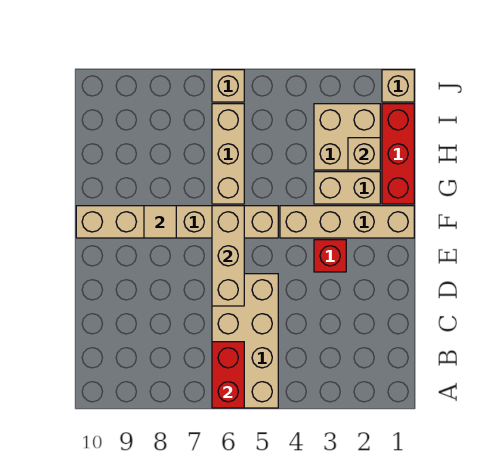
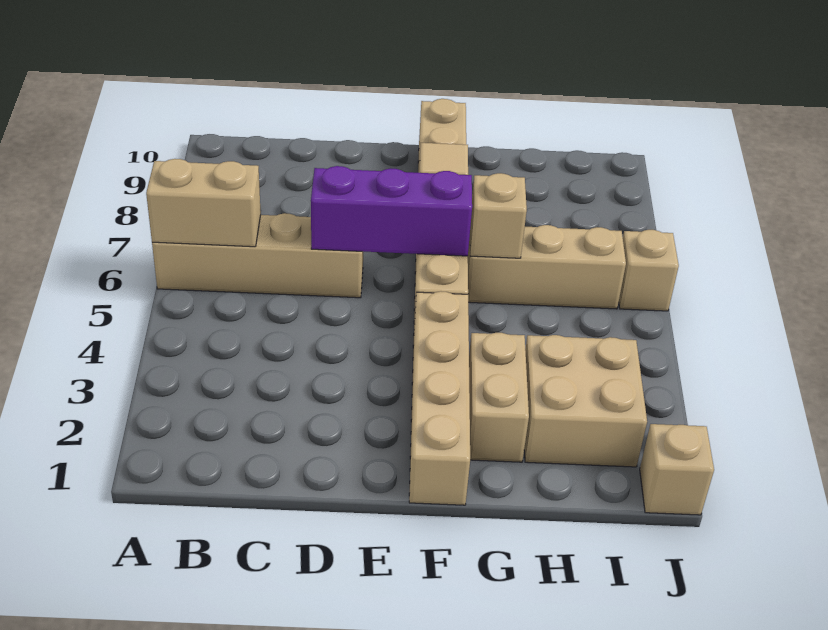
tan brick A5:D6 level 1 -> tan brick A6:D6 level 1
red brick A6:B6 level 2 -> tan brick A6:B6 level 2
tan brick D6:F6 level 2 -> purple brick D6:F6 level 2
red brick E3 level 1 -> none
red brick G1:I1 level 1 -> none
tan brick H2 level 2 -> tan brick G6 level 2

